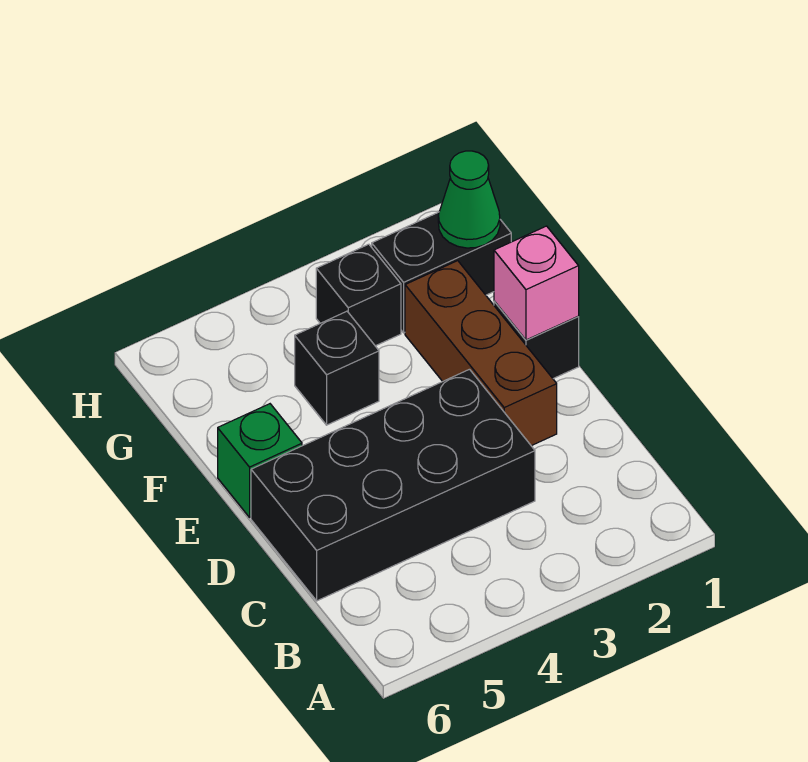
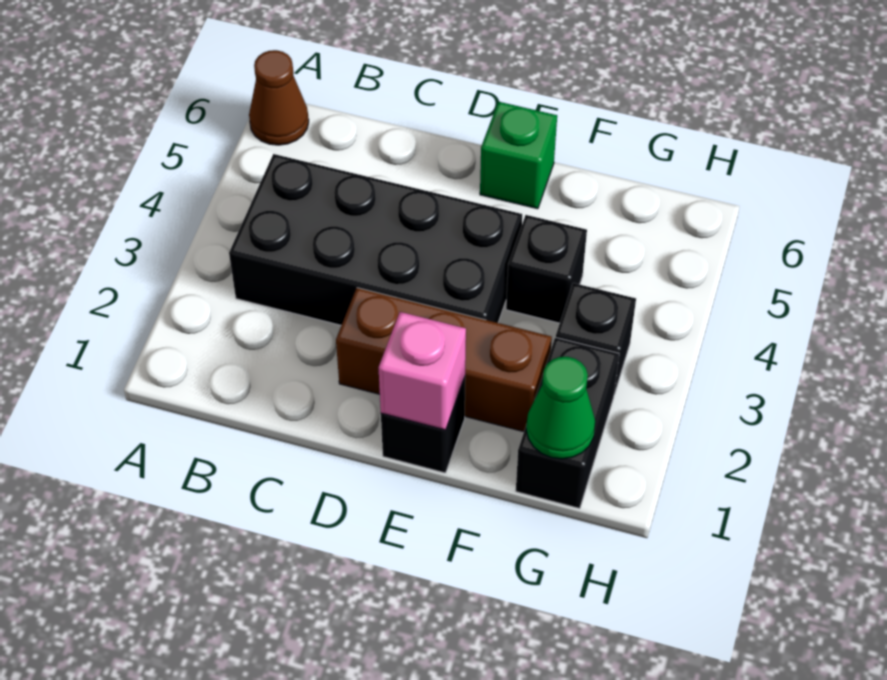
none -> brown cone A6 level 1
black brick C3:D6 level 1 -> black brick B3:E4 level 1

